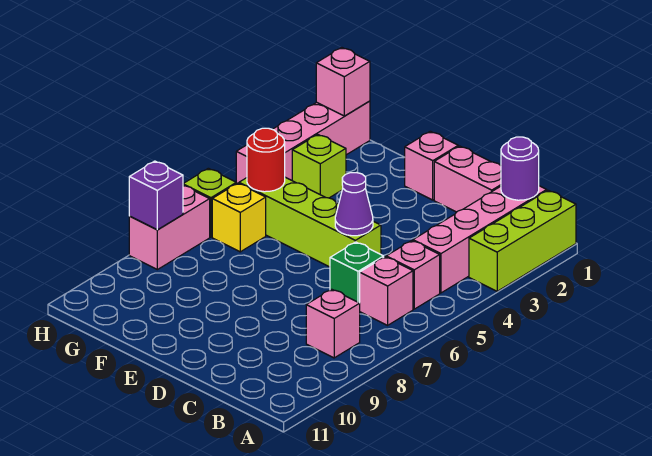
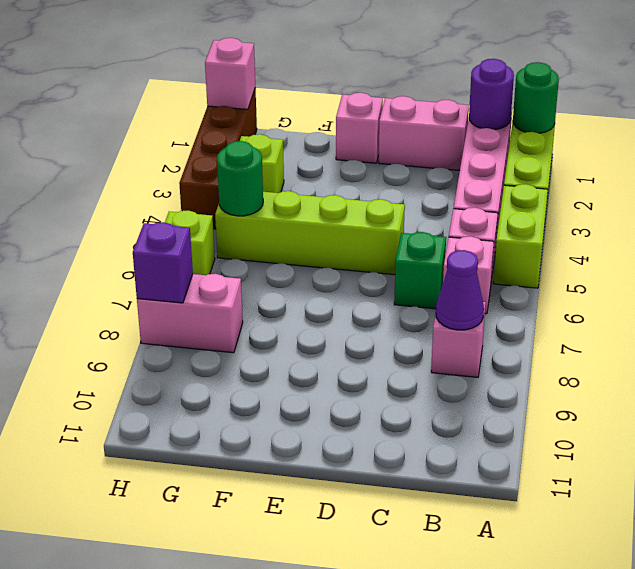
none -> green round brick A1 level 2
none -> lime brick A4:A5 level 1
purple cone D5 level 2 -> purple cone B8 level 2
red round brick G5 level 2 -> green round brick G5 level 2
yellow brick G6 level 1 -> none
pink brick H1:H4 level 1 -> brown brick H1:H4 level 1
pink brick H7:H8 level 1 -> pink brick G8:H8 level 1

